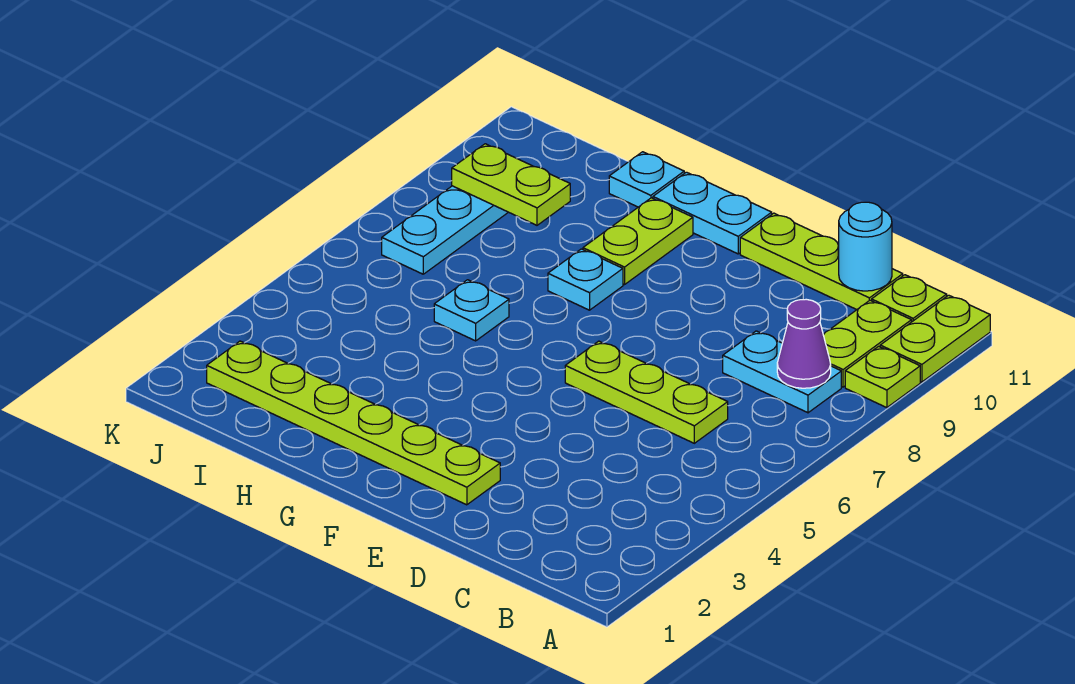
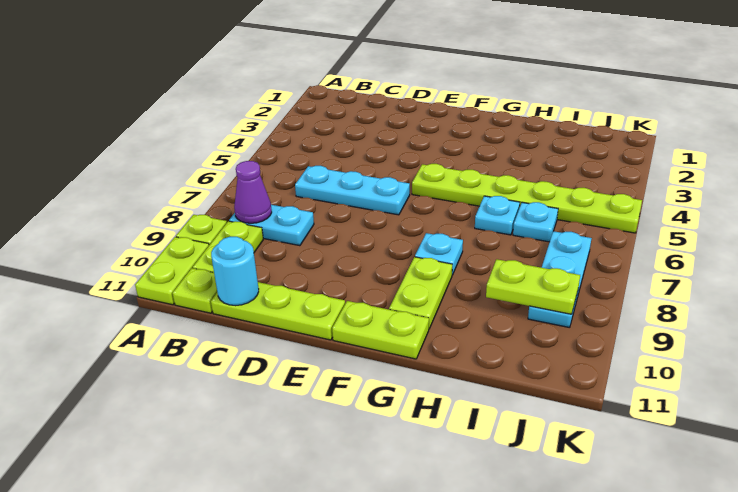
lime plate C6:E6 level 1 -> cyan plate C6:E6 level 1
lime plate E2:J2 level 1 -> lime plate F5:K5 level 1
cyan plate F11:G11 level 1 -> lime plate F11:G11 level 1
cyan plate H11 level 1 -> cyan plate I6 level 1

